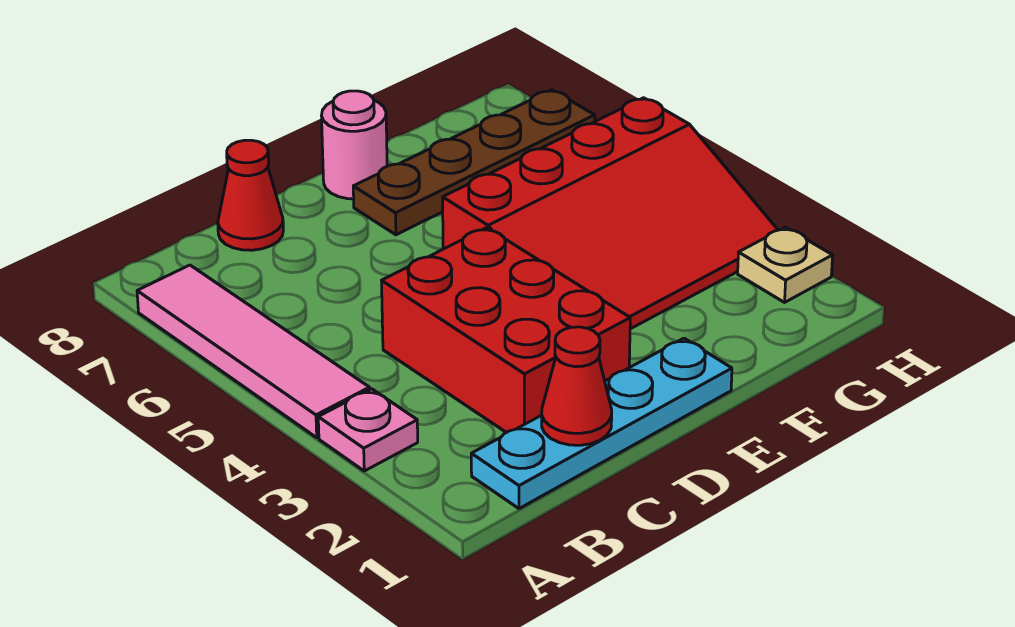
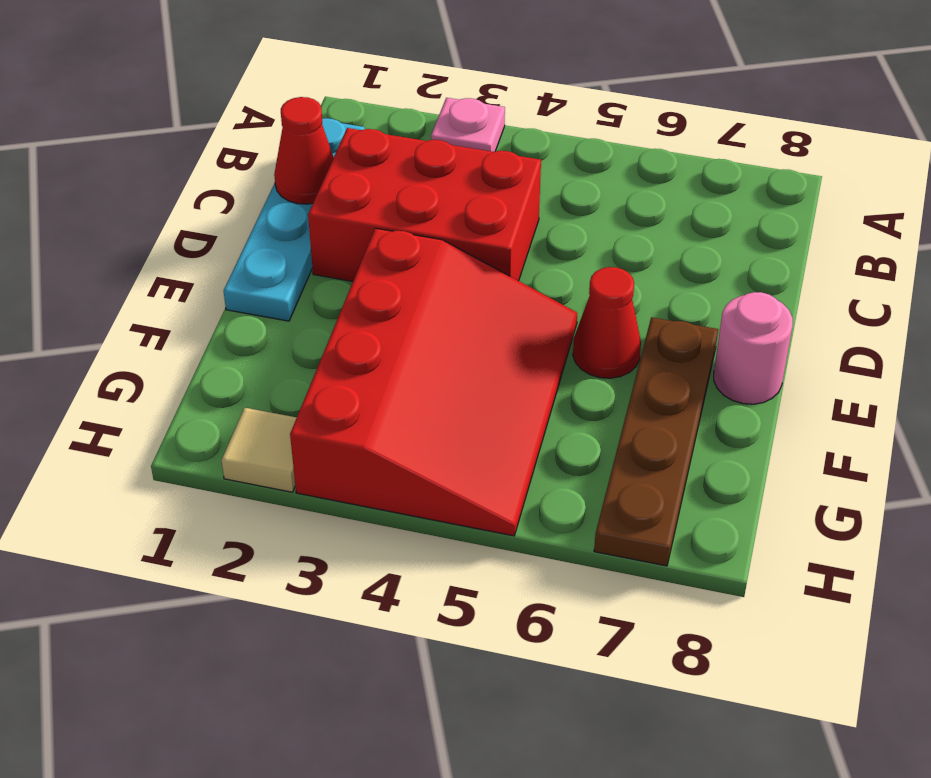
pink tile A4:A7 level 1 -> none
red cone C8 level 1 -> red cone E6 level 1
red slope E3:H5 level 1 top 5 -> red slope E3:H5 level 1 top 3
tan plate H2 level 1 -> tan tile H2 level 1

